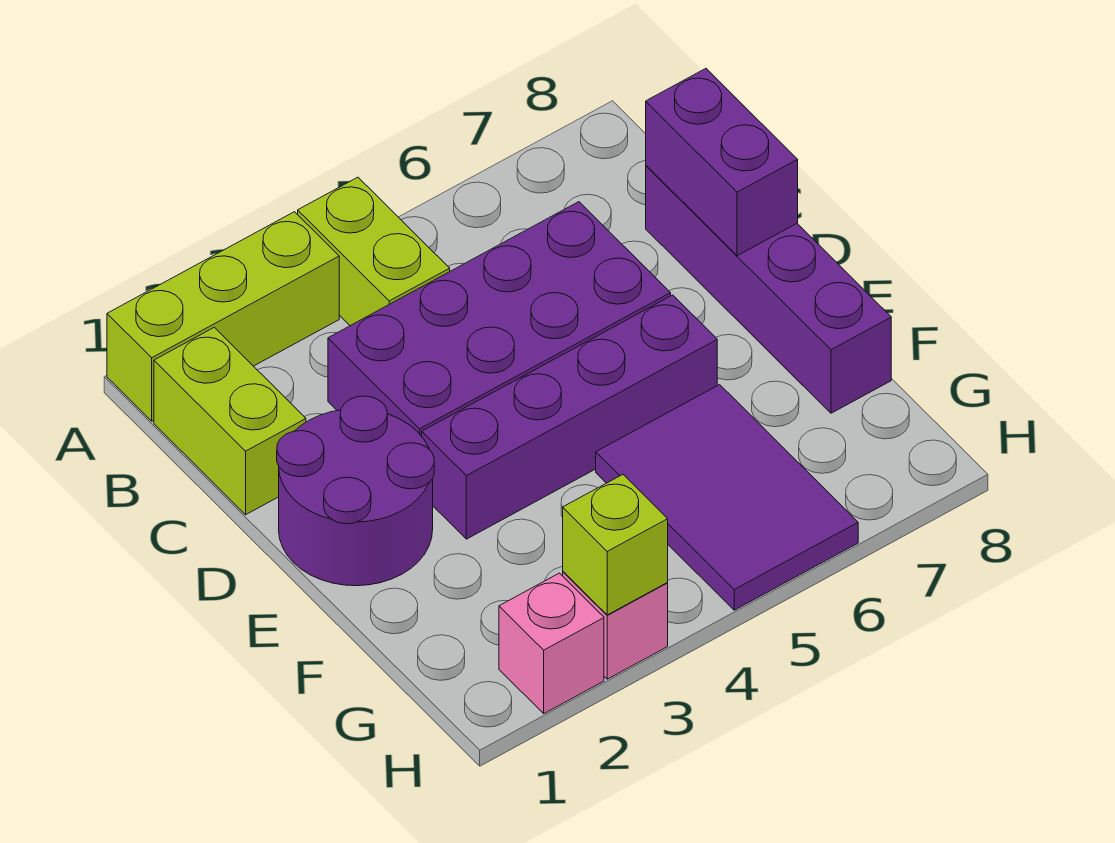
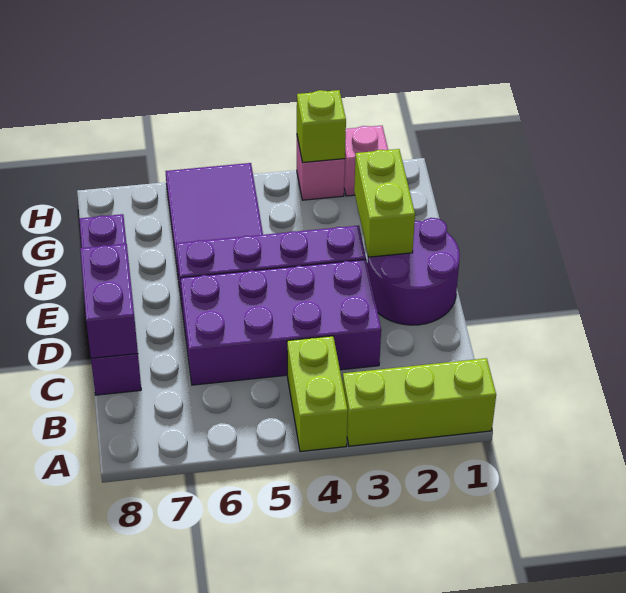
lime brick B1:C1 level 1 -> lime brick E2:F2 level 2

